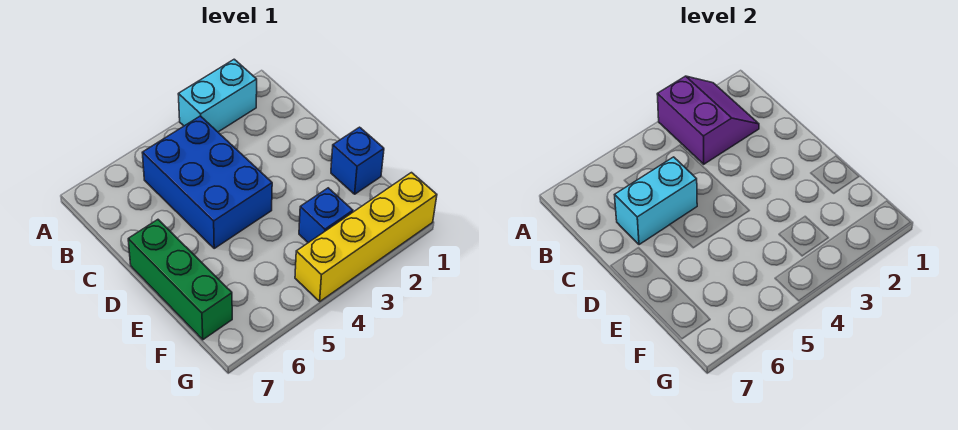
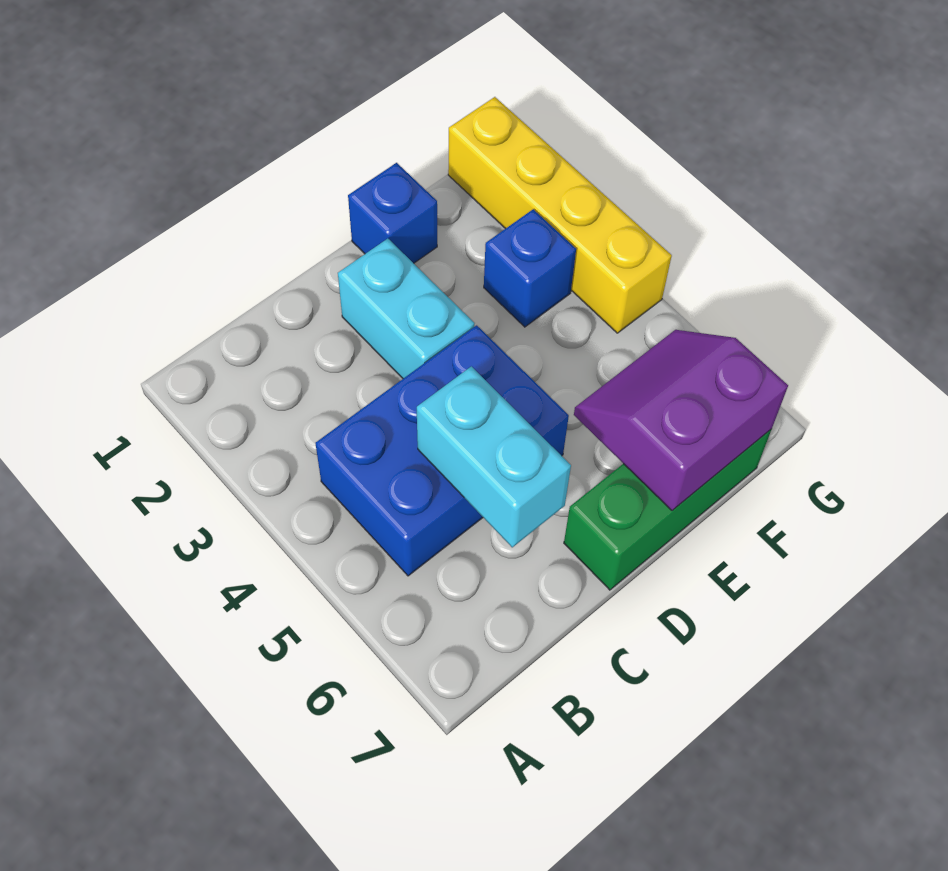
cyan brick A2:A3 level 1 -> cyan brick D2:D3 level 1
purple slope A2:B3 level 2 top 3 -> purple slope E6:F7 level 2 top 7

